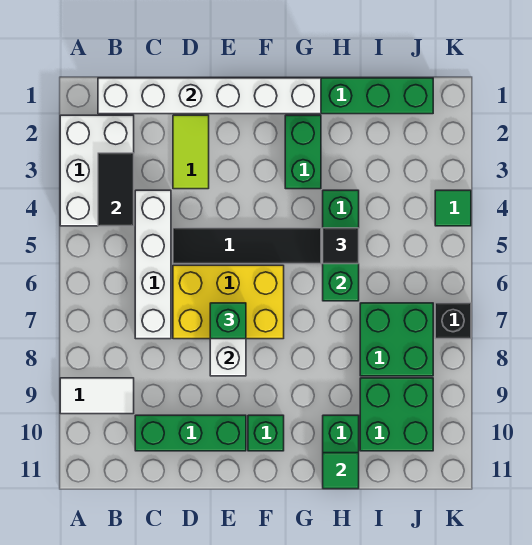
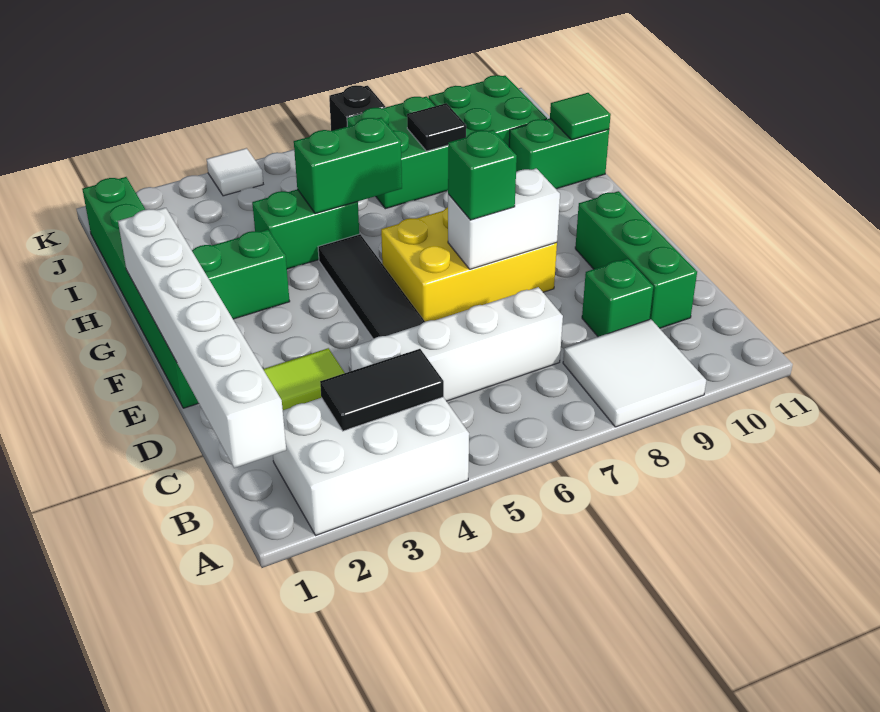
white tile A9:B9 level 1 -> white tile A8:B9 level 1
yellow brick D6:F7 level 1 -> yellow brick E6:F8 level 1
green brick F10 level 1 -> green brick C9 level 1
black tile H5 level 3 -> black tile I8 level 2
green tile K4 level 1 -> white tile K4 level 1

